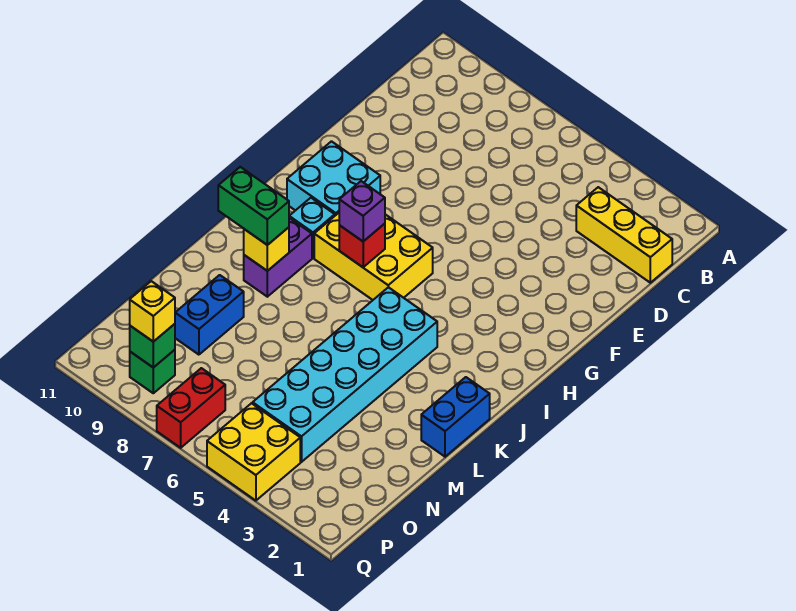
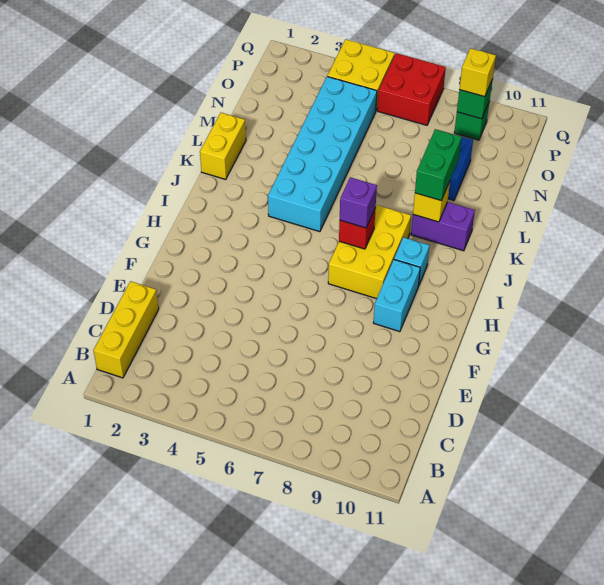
yellow brick C1:C3 level 1 -> yellow brick B1:D1 level 1
cyan brick G9:H10 level 1 -> cyan brick G9:H9 level 1
yellow brick H6:I8 level 1 -> yellow brick H7:J8 level 1
purple brick J9:K9 level 1 -> purple brick K9:K10 level 1
blue brick K1:L1 level 1 -> yellow brick K1:L1 level 1
green brick K9:K10 level 3 -> green brick K9:L9 level 3
red brick P7:Q7 level 1 -> red brick P6:Q7 level 1

